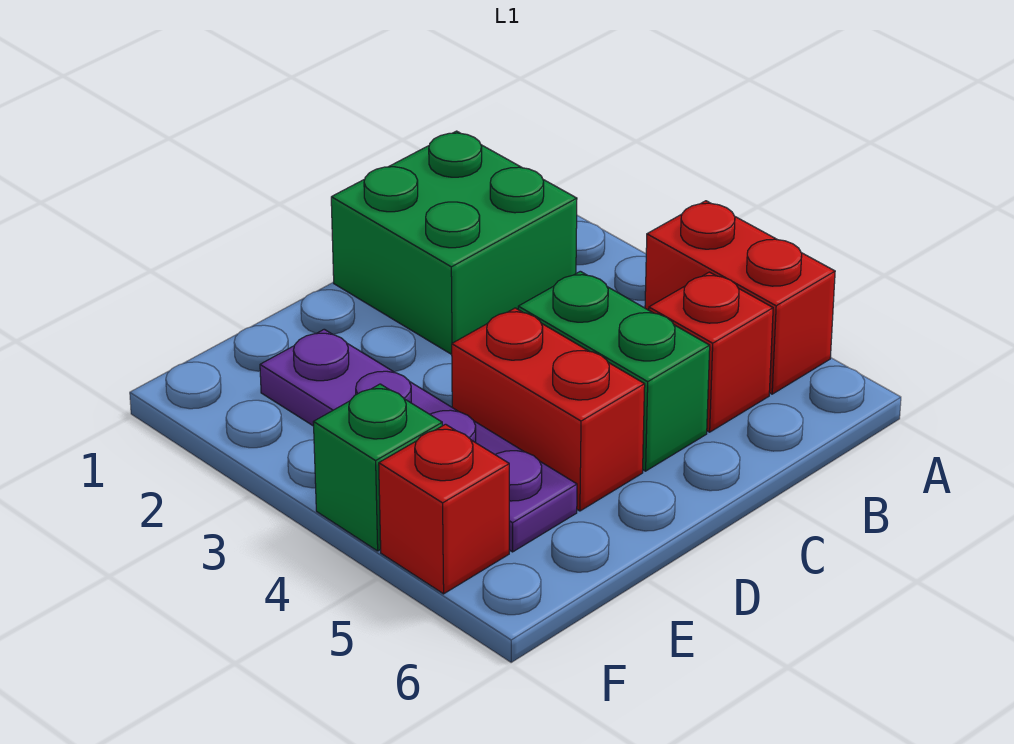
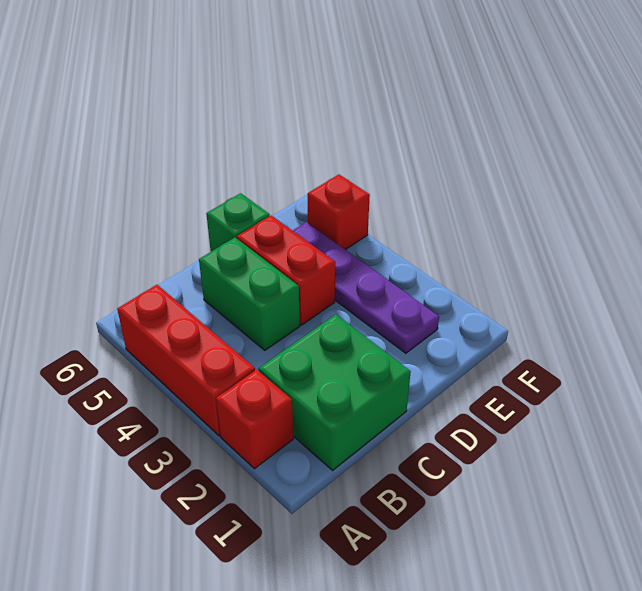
red brick A4:A5 level 1 -> red brick A3:A5 level 1
red brick B5 level 1 -> red brick A2 level 1
green brick F4 level 1 -> green brick D6 level 1

